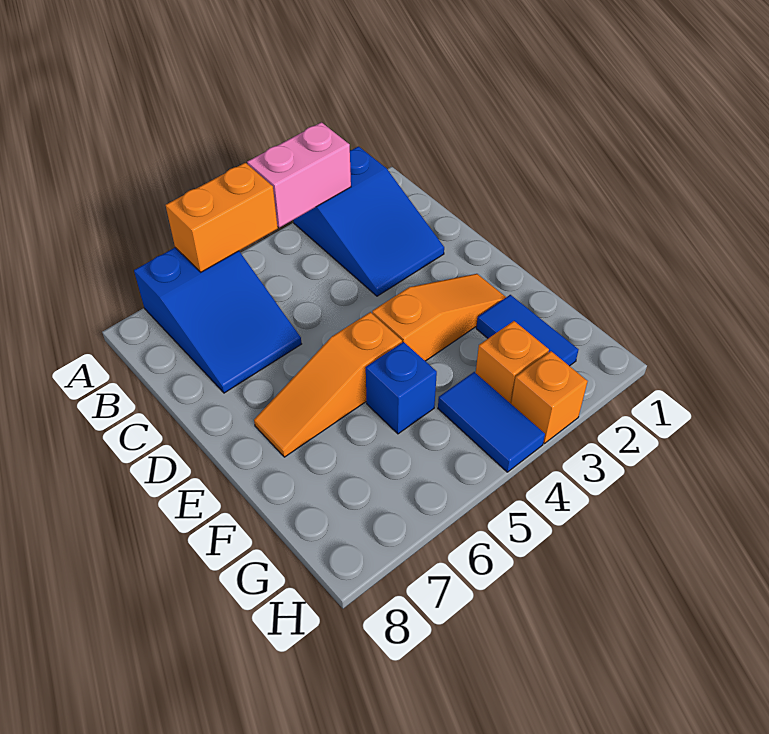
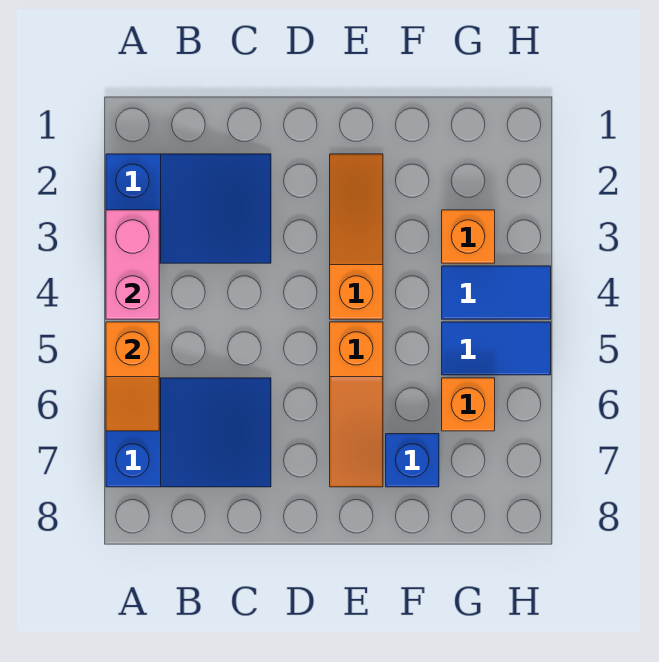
orange brick A5:A6 level 2 -> orange slope A5:A6 level 2 top 5
blue tile F2:G2 level 1 -> blue tile G5:H5 level 1
blue brick F5 level 1 -> blue brick F7 level 1
orange brick H3 level 1 -> orange brick G6 level 1

